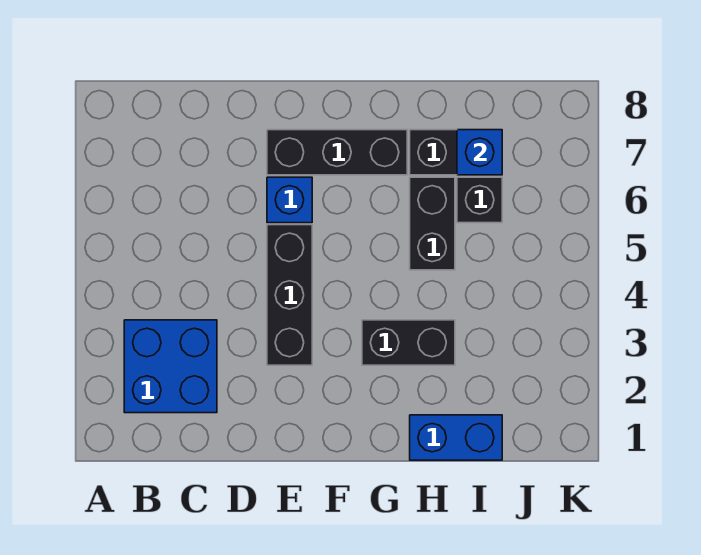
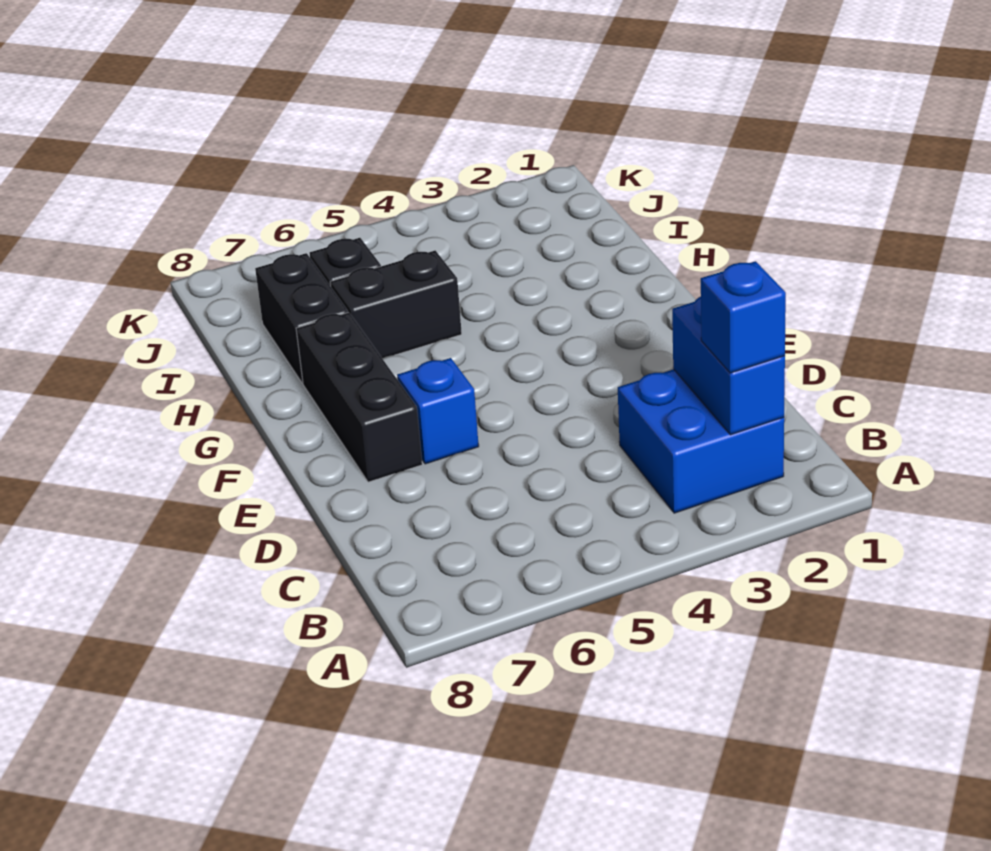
black brick E3:E5 level 1 -> none
black brick G3:H3 level 1 -> none
blue brick H1:I1 level 1 -> blue brick B2:C2 level 2
blue brick I7 level 2 -> blue brick B2 level 3

